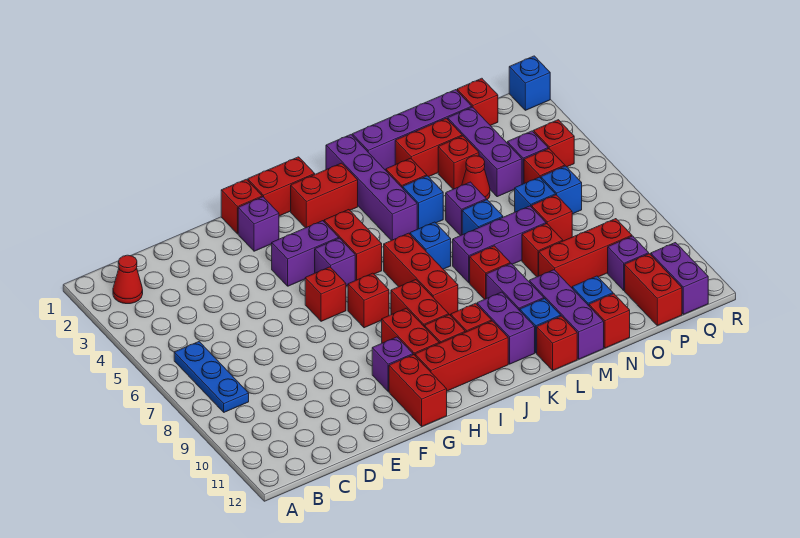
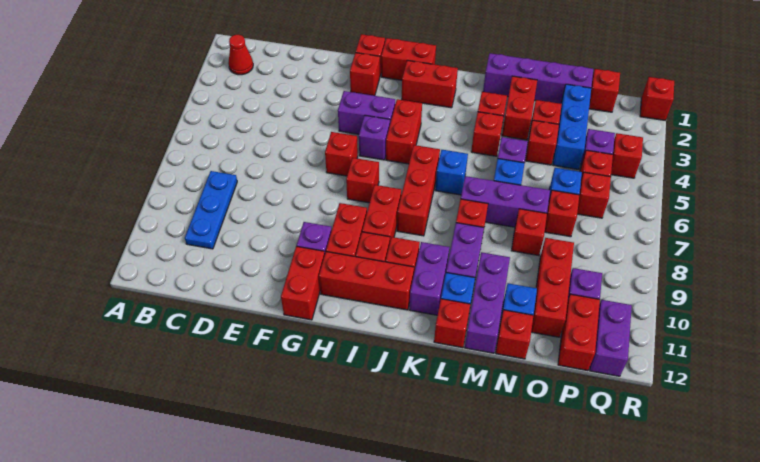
blue plate B6:B8 level 1 -> blue plate C8:C10 level 1
purple brick G2 level 1 -> red brick G2 level 1
purple brick K1:K4 level 1 -> none
blue brick L4 level 1 -> red brick L4 level 1
red brick M2:N2 level 1 -> red brick M2:M3 level 1
red cone N4 level 1 -> red brick N4 level 1
red brick N9:P9 level 1 -> red brick O9:O11 level 1
purple brick O2:O4 level 1 -> blue brick O2:O4 level 1
blue brick P6 level 1 -> red brick P6 level 1
blue brick R1 level 1 -> red brick R1 level 1

